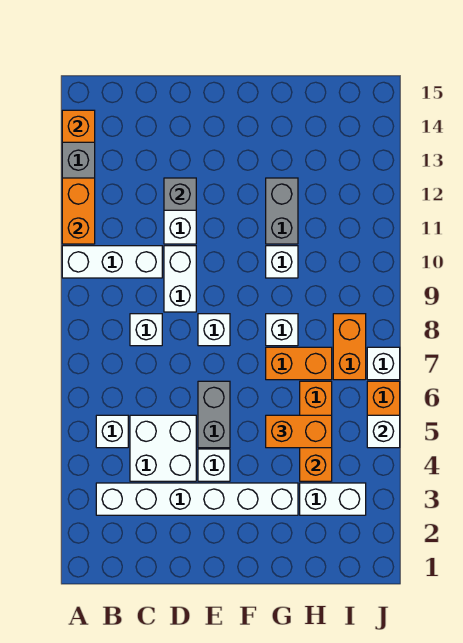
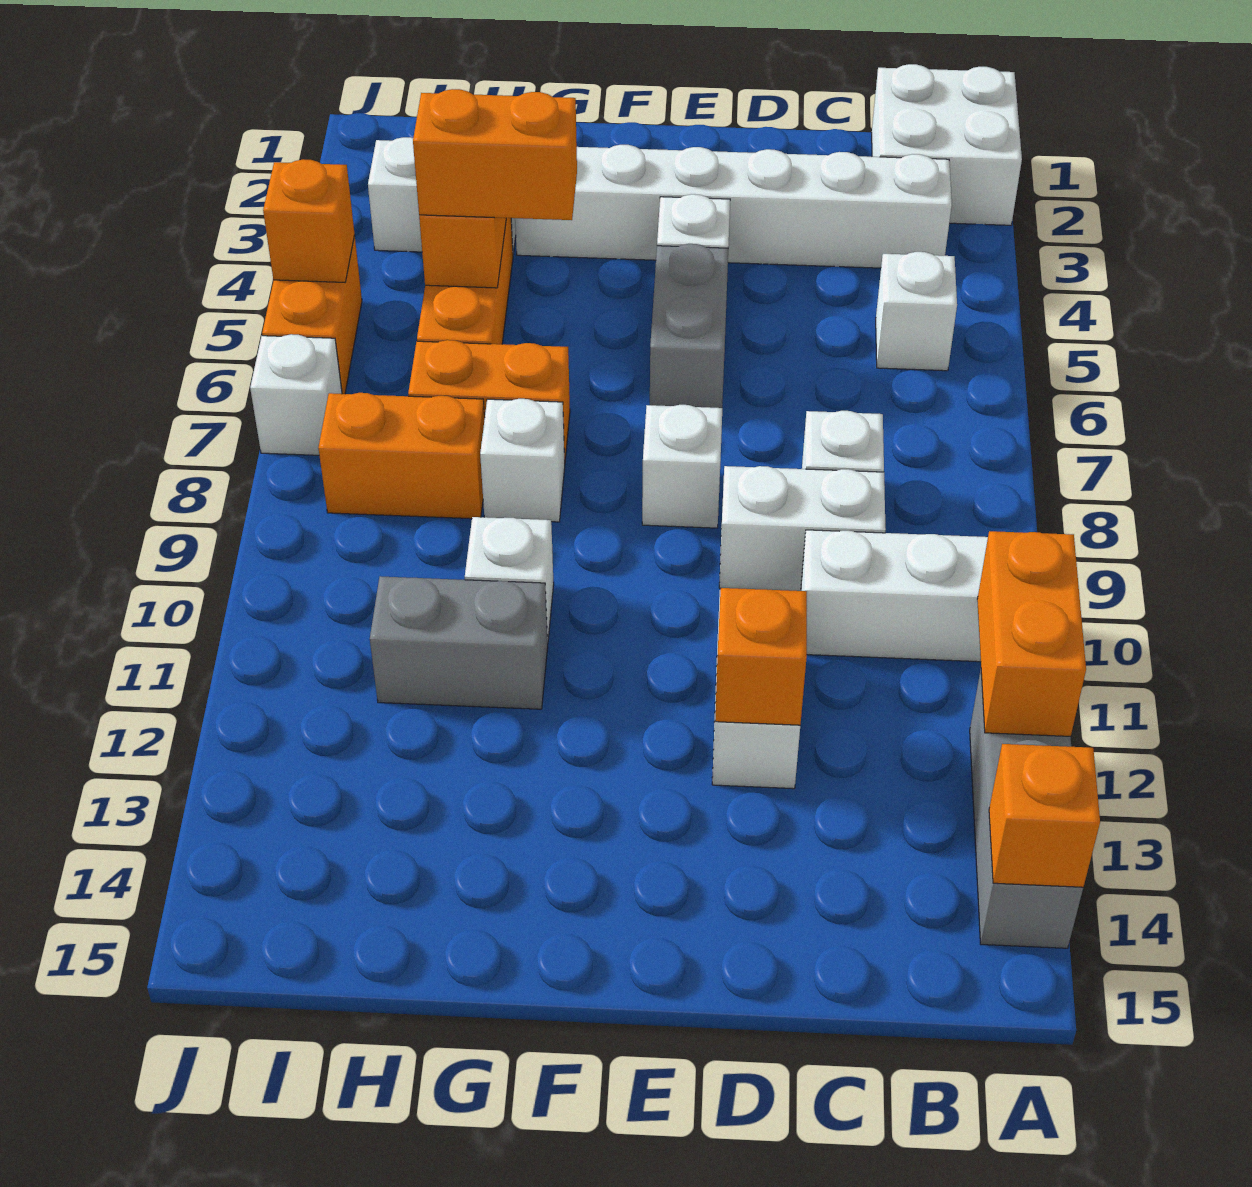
white brick C4:D5 level 1 -> white brick A1:B2 level 1
white brick D9:D10 level 1 -> white brick C9:D9 level 1
grey brick D12 level 2 -> orange brick D12 level 2
grey brick G11:G12 level 1 -> grey brick G11:H11 level 1
orange brick I7:I8 level 1 -> orange brick H8:I8 level 1
white brick J5 level 2 -> orange brick J5 level 2

